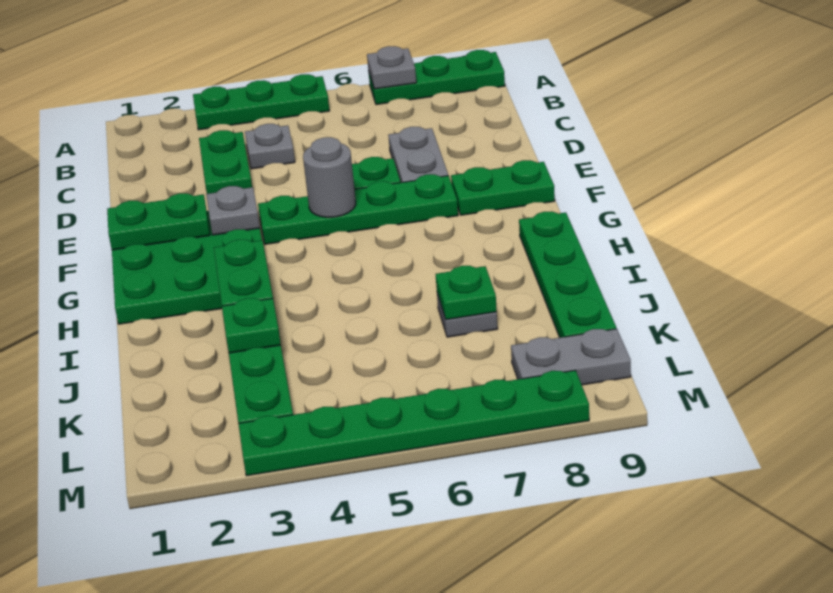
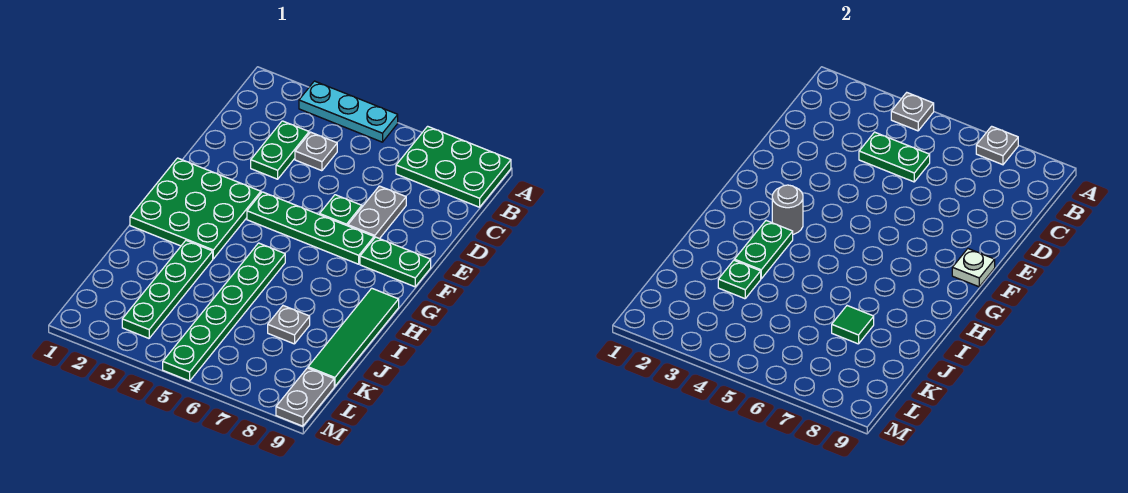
green plate A3:A5 level 1 -> cyan plate A3:A5 level 1
green plate A7:A9 level 1 -> green plate A7:B9 level 1
green plate F1:F2 level 2 -> green plate C4:C5 level 2
grey plate F3 level 2 -> grey plate A4 level 2
grey round brick F5 level 2 -> grey round brick G3 level 2
none -> white plate F9 level 2
green plate H9:K9 level 1 -> green tile H9:K9 level 1
green plate J7 level 2 -> green tile J7 level 2
grey plate L8:L9 level 1 -> grey plate L9:M9 level 1
green plate M3:M8 level 1 -> green plate H5:M5 level 1

